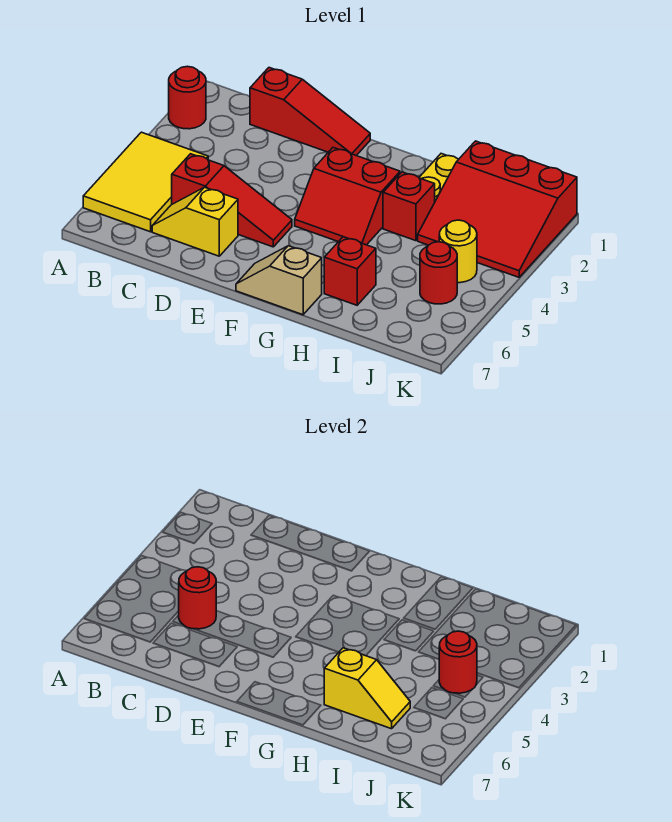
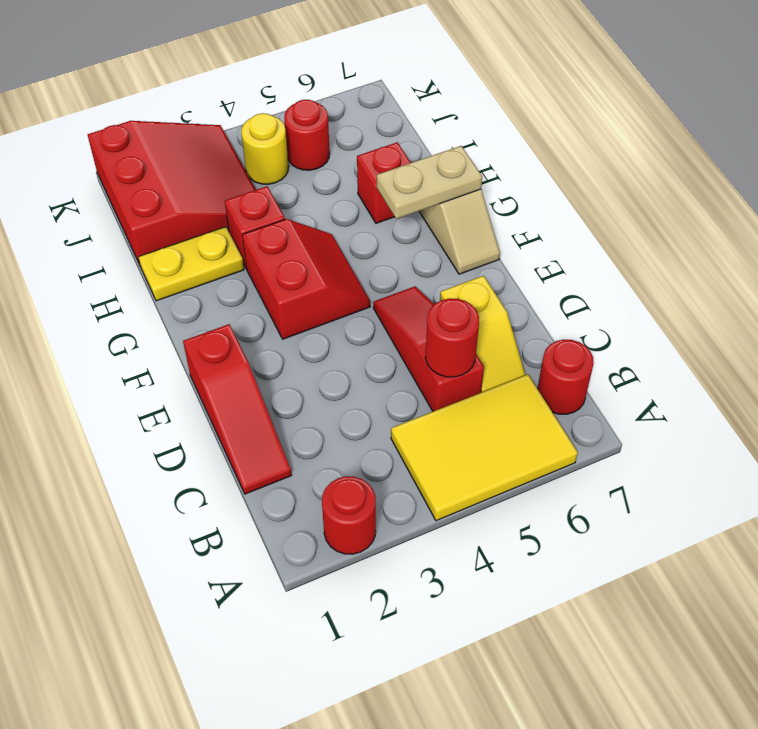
red slope C1:E1 level 1 top C -> red slope C1:E1 level 1 top E
none -> tan plate G6:G7 level 2
yellow slope H6:I6 level 2 top H -> none
red round brick J4 level 2 -> red round brick B7 level 1

